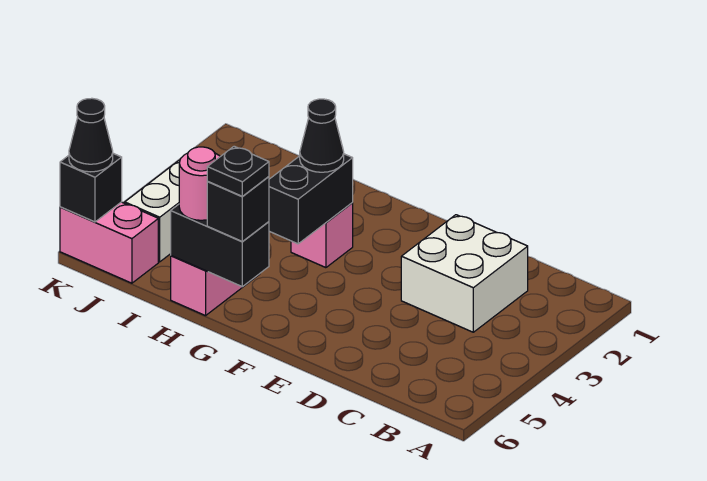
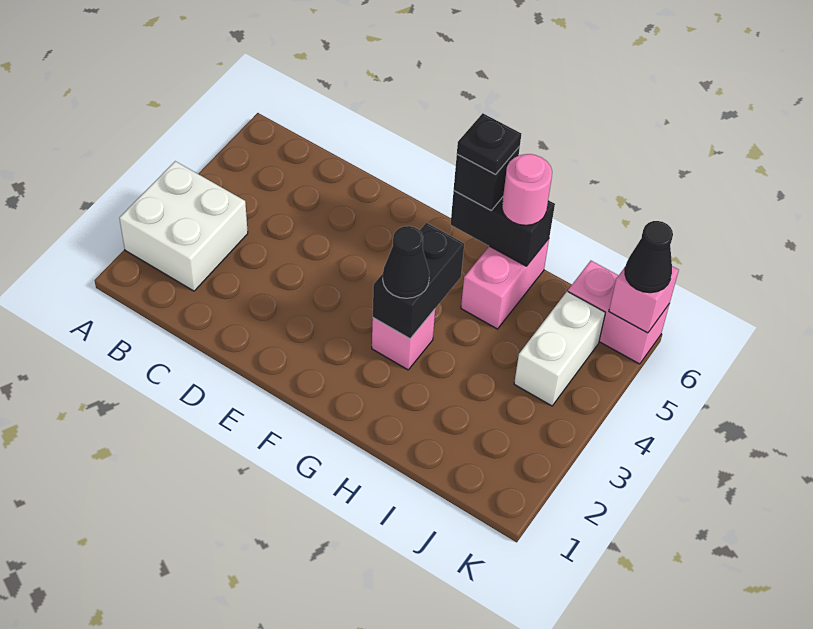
white brick C2:D3 level 1 -> white brick A2:B3 level 1
black brick K6 level 2 -> pink brick K6 level 2

